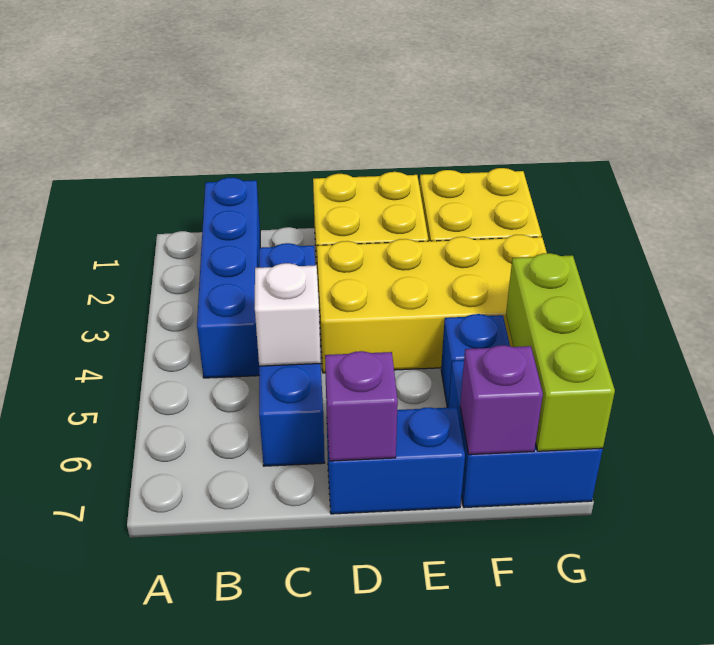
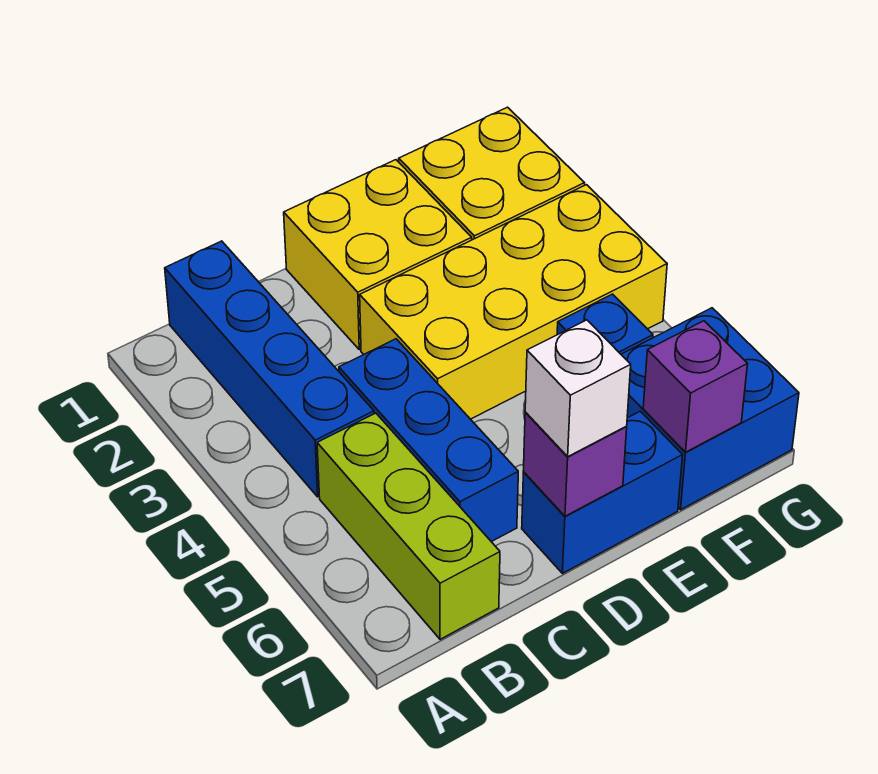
blue brick C3:C6 level 1 -> blue brick C4:C6 level 1
white brick C5 level 2 -> white brick D7 level 3
lime brick G5:G7 level 2 -> lime brick B5:B7 level 1

